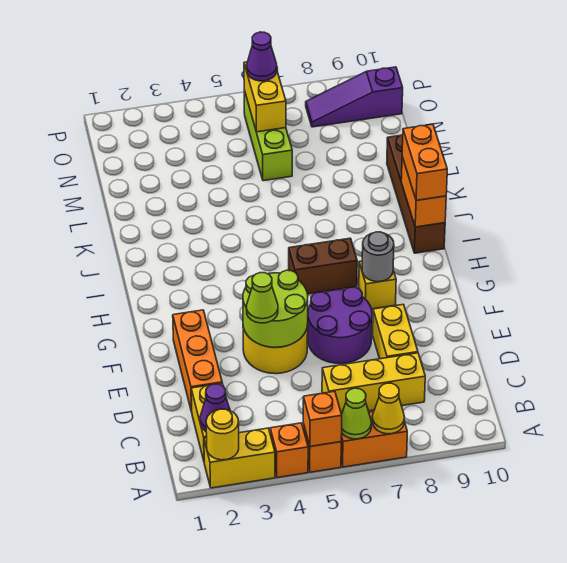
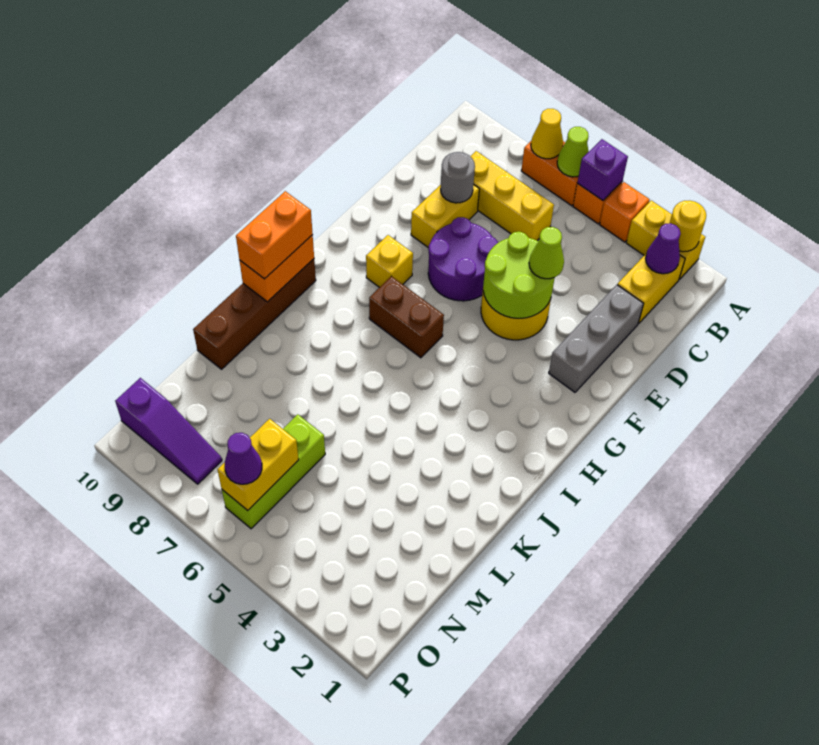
orange brick A5 level 2 -> purple brick A5 level 2
orange brick D2:F2 level 1 -> grey brick D2:F2 level 1
grey round brick G8 level 2 -> grey round brick D8 level 2

